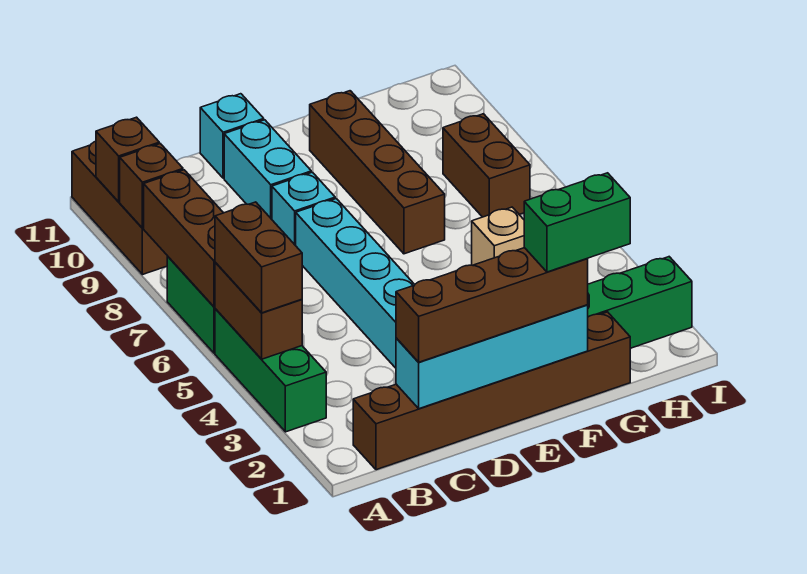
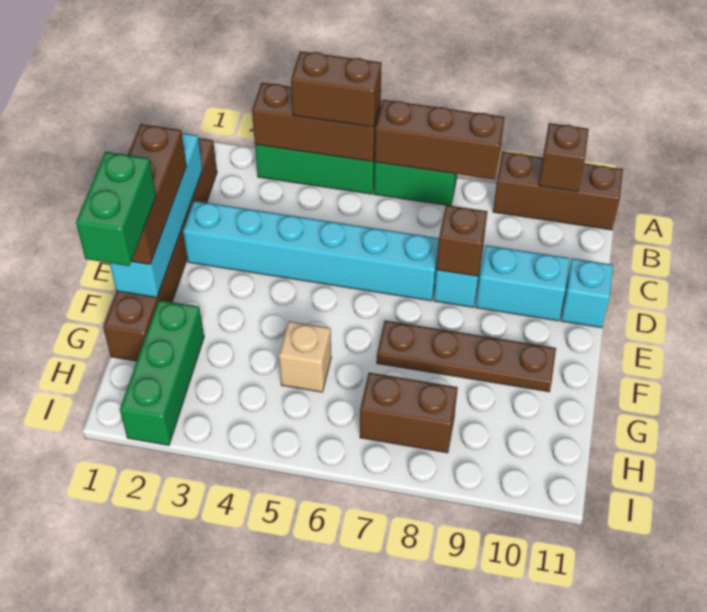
brown brick A4:A5 level 2 -> brown brick A3:A5 level 2
brown brick A9 level 2 -> brown brick D8 level 2
brown brick C1:F1 level 3 -> brown brick D1:F1 level 3
brown brick F7:F10 level 1 -> brown plate F7:F10 level 1

